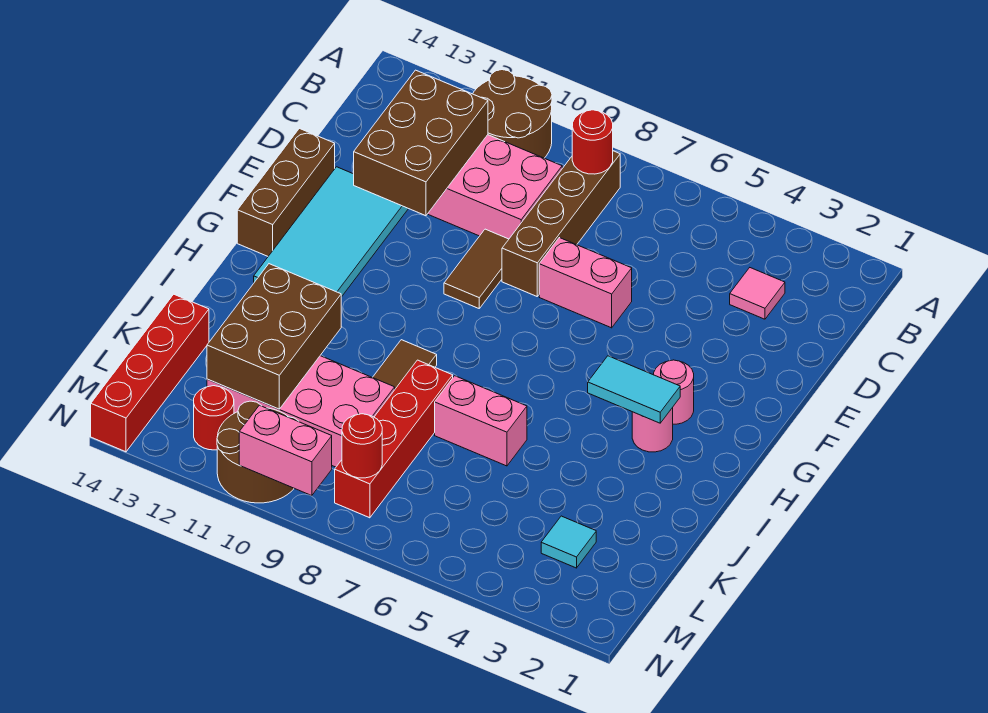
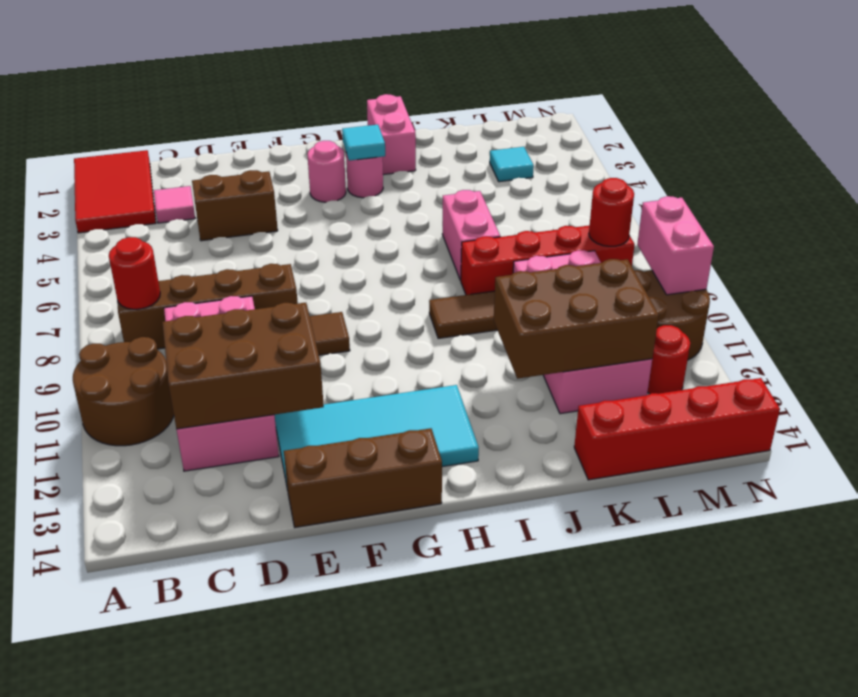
none -> red tile A1:B3 level 1
none -> brown brick D4:E4 level 1
pink brick E6:E7 level 1 -> pink brick I1:I2 level 1
cyan tile H3:H4 level 2 -> cyan tile H3 level 2

